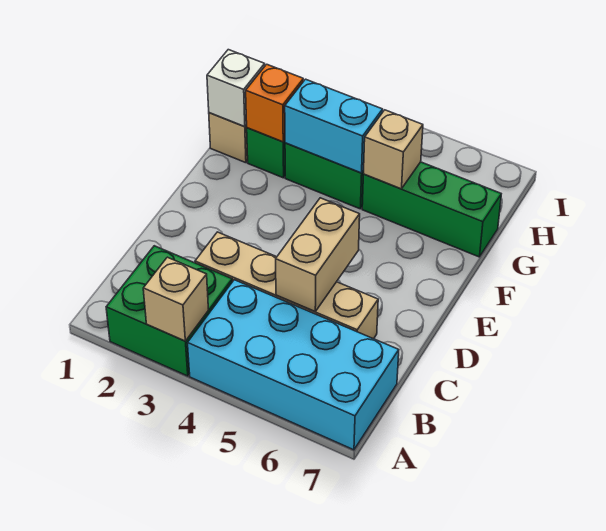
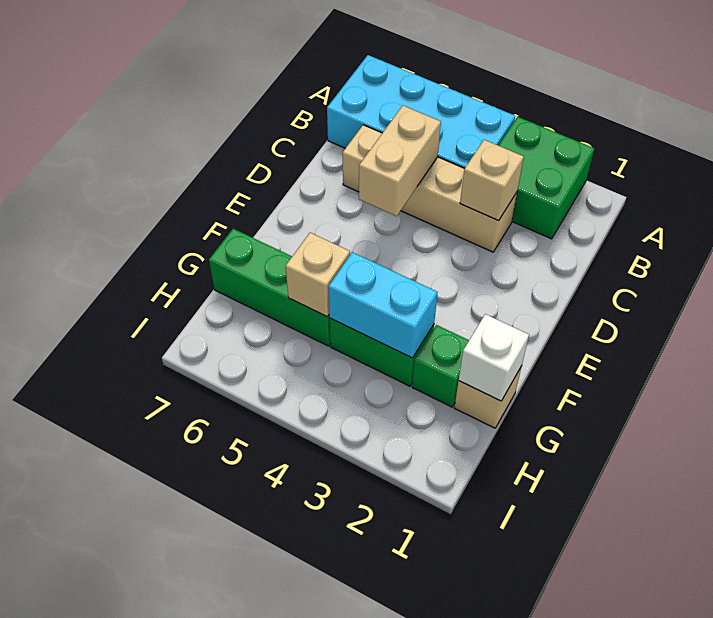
tan brick A3 level 2 -> tan brick C3 level 2
orange brick G2 level 2 -> none

